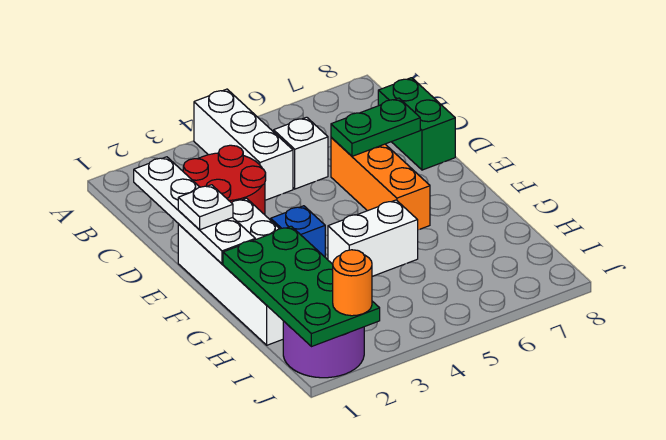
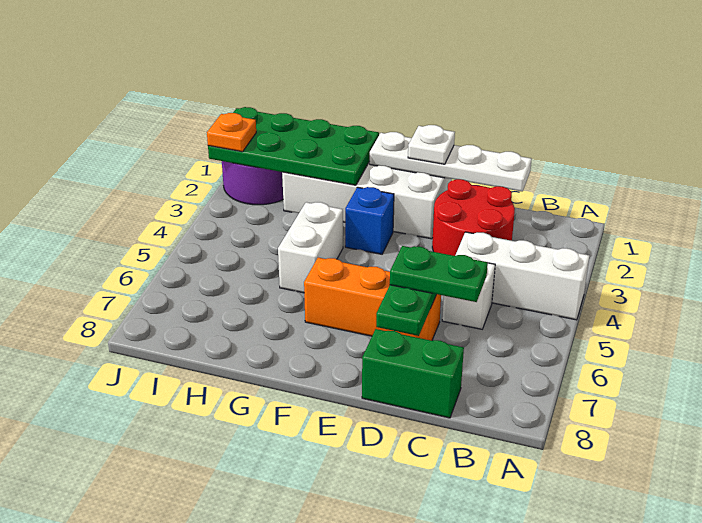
none -> green plate C6:D6 level 3
orange round brick J2 level 3 -> orange plate J2 level 3

